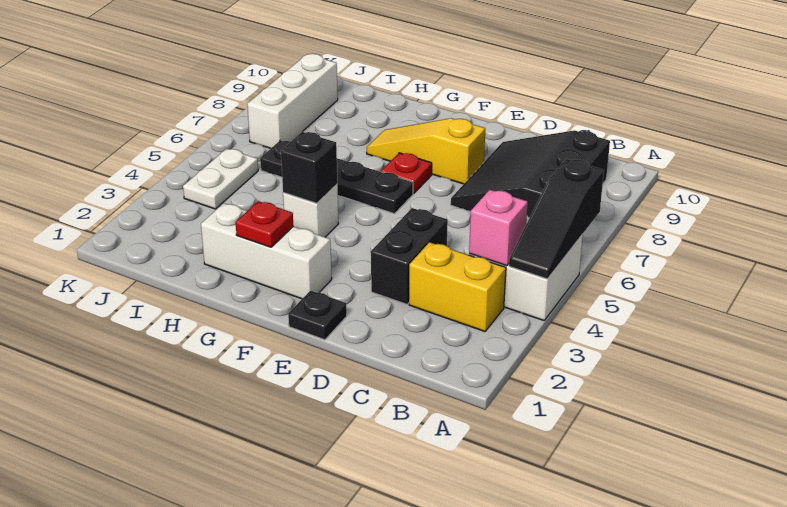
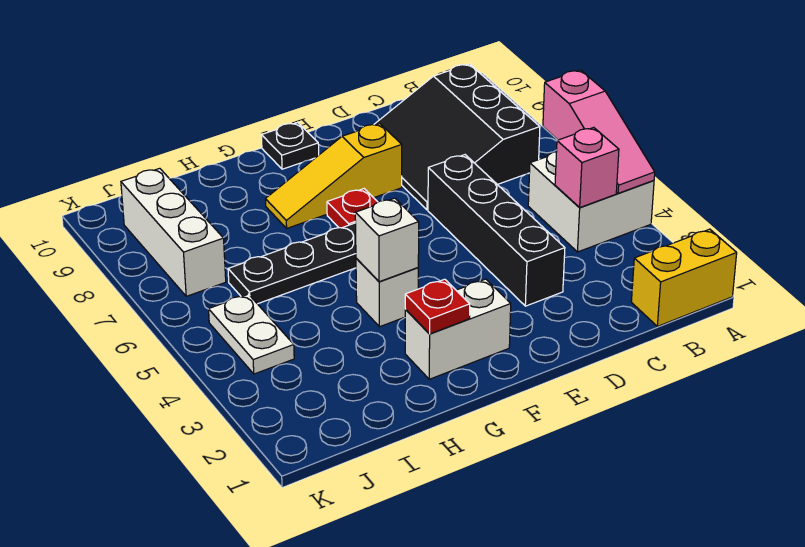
black slope A4:A6 level 2 top 6 -> pink slope A4:A6 level 2 top 6
yellow brick B3:C3 level 1 -> yellow brick A1:B1 level 1
black brick D3:D4 level 1 -> black brick D3:D6 level 1
black plate E1 level 1 -> black plate F10 level 1
white brick F2:H2 level 1 -> white brick F2:G2 level 1
black brick G4 level 2 -> white brick G4 level 2

